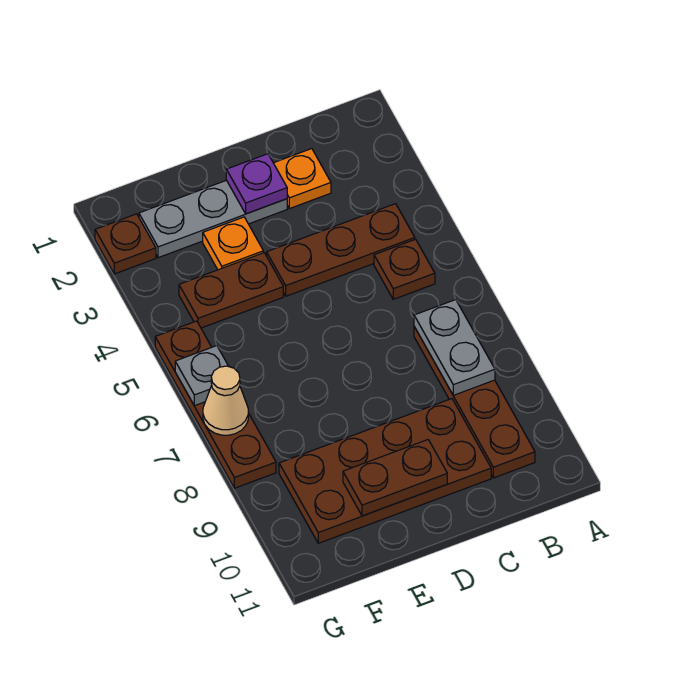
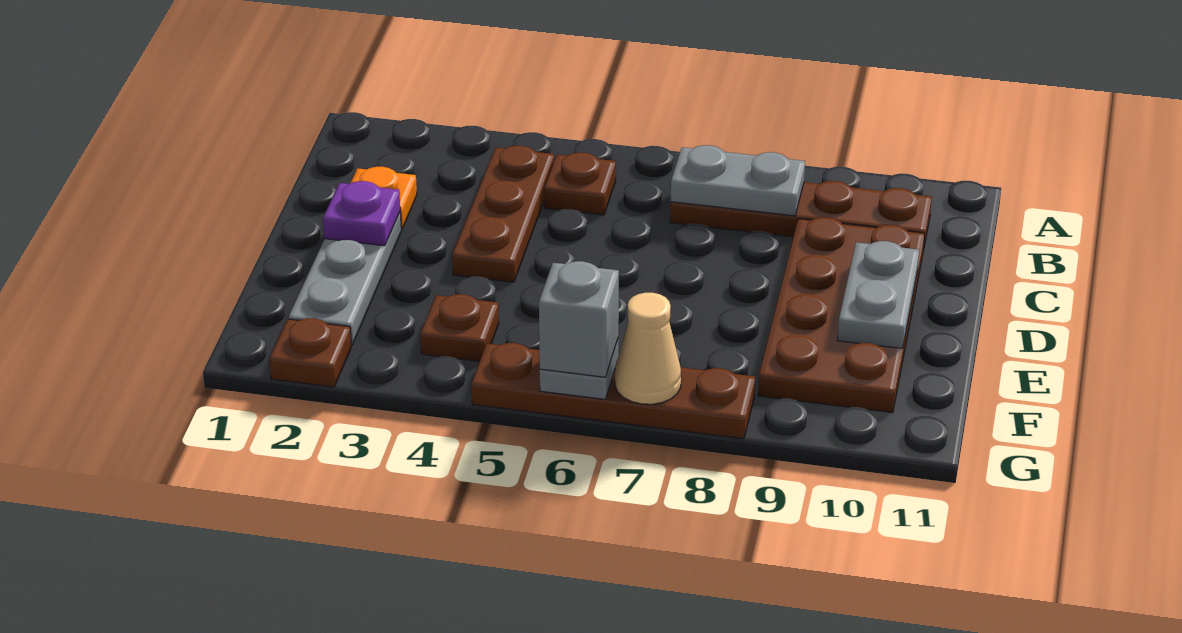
brown plate D10:E10 level 2 -> grey plate D10:E10 level 2
orange plate E3 level 1 -> none
brown plate E4:F4 level 1 -> brown plate F4 level 1
none -> grey brick G6 level 3

